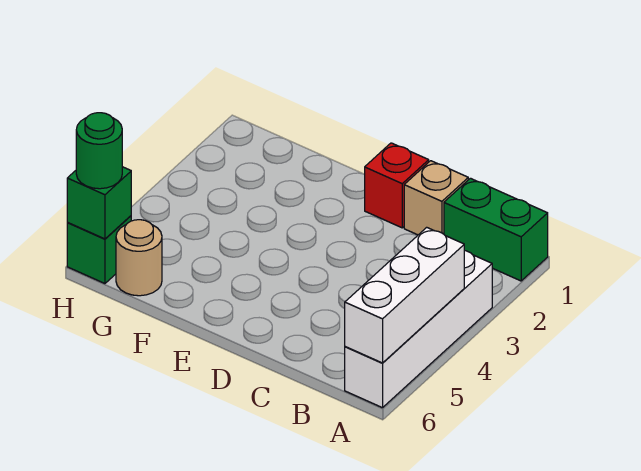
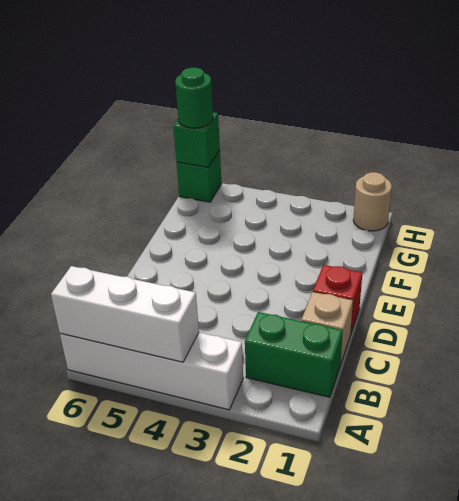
green brick A1:B1 level 1 -> green brick B1:B2 level 1
tan round brick G6 level 1 -> tan round brick H1 level 1

